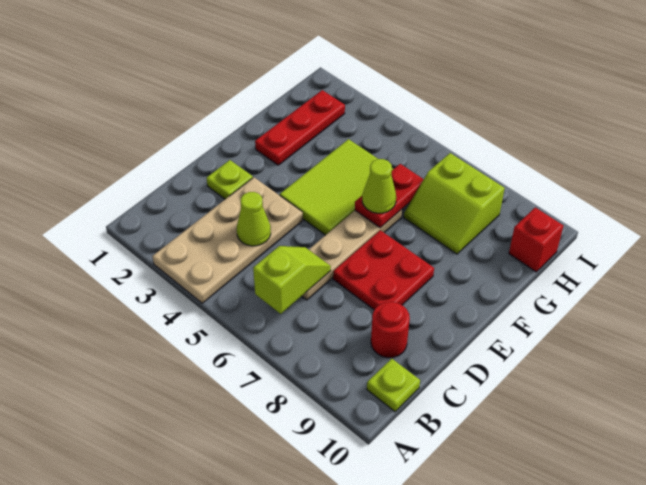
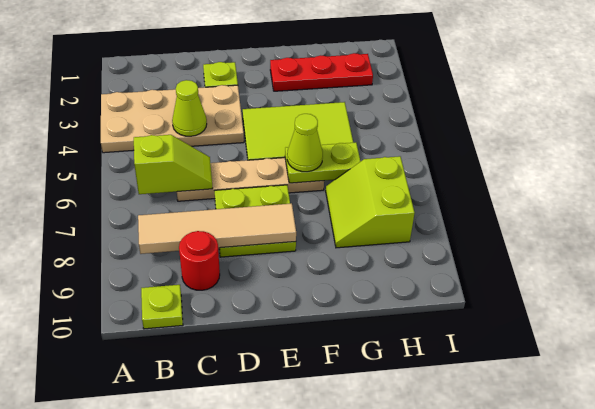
none -> tan tile B8:E8 level 2
red plate D7:E8 level 1 -> lime plate D7:E8 level 1
red plate F6:G6 level 2 -> lime plate F6:G6 level 2
red brick H10 level 1 -> none

